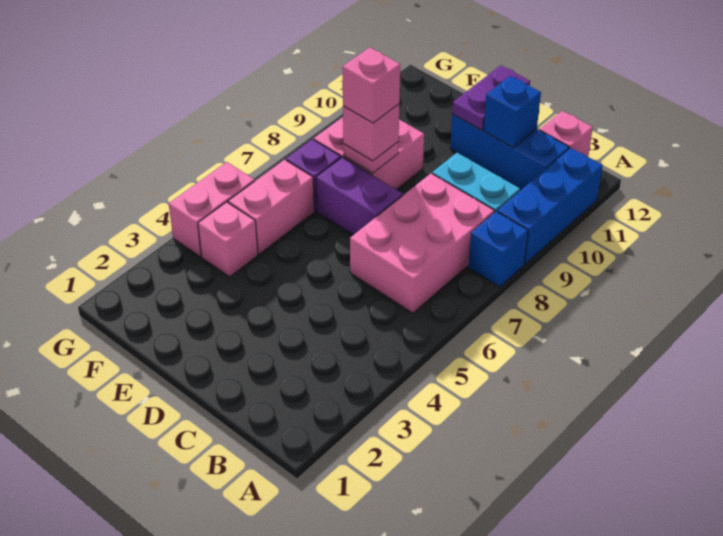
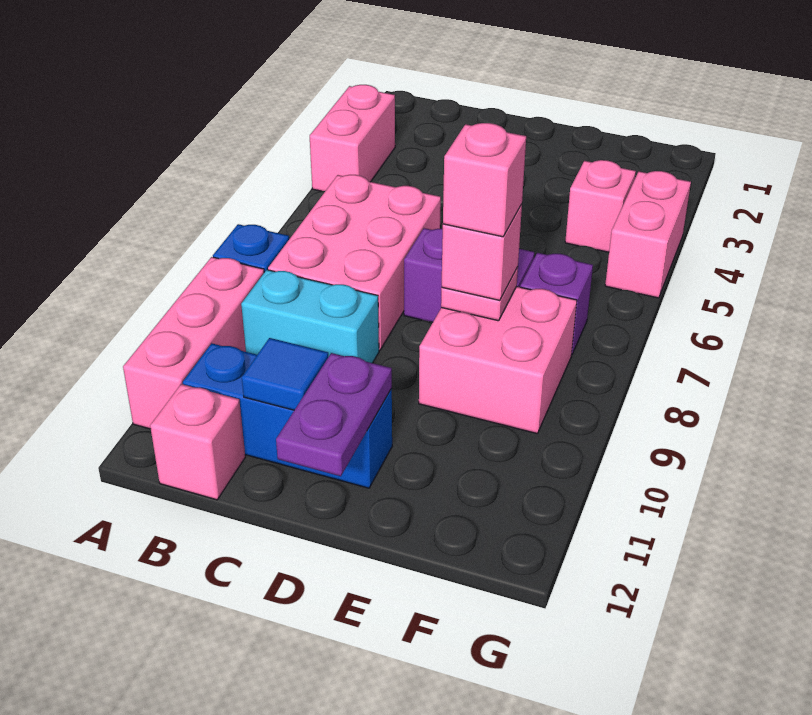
blue brick A9:A11 level 1 -> pink brick A9:A11 level 1
blue brick C11 level 2 -> blue tile C11 level 2
pink brick F5:F6 level 1 -> pink brick A3:A4 level 1

